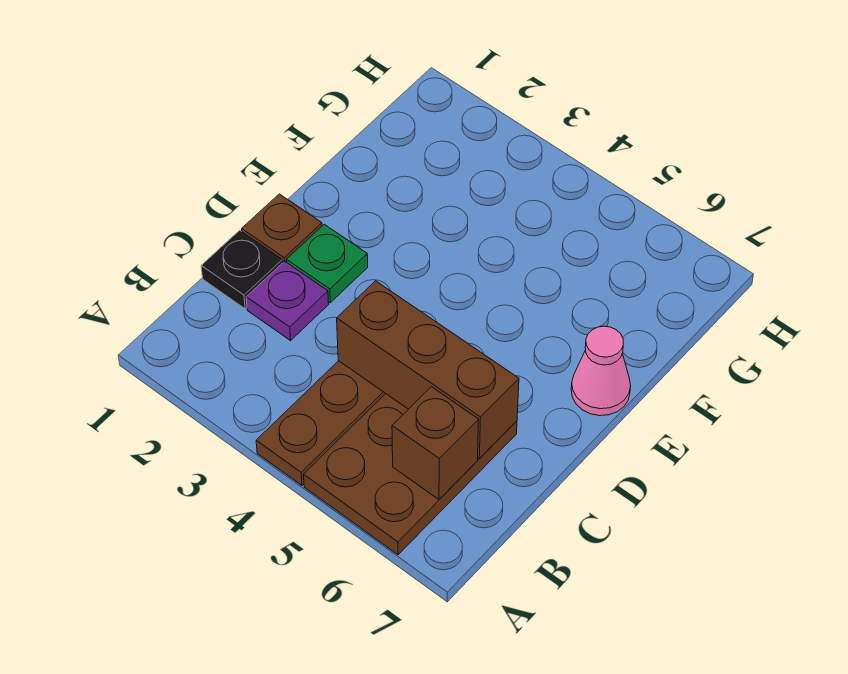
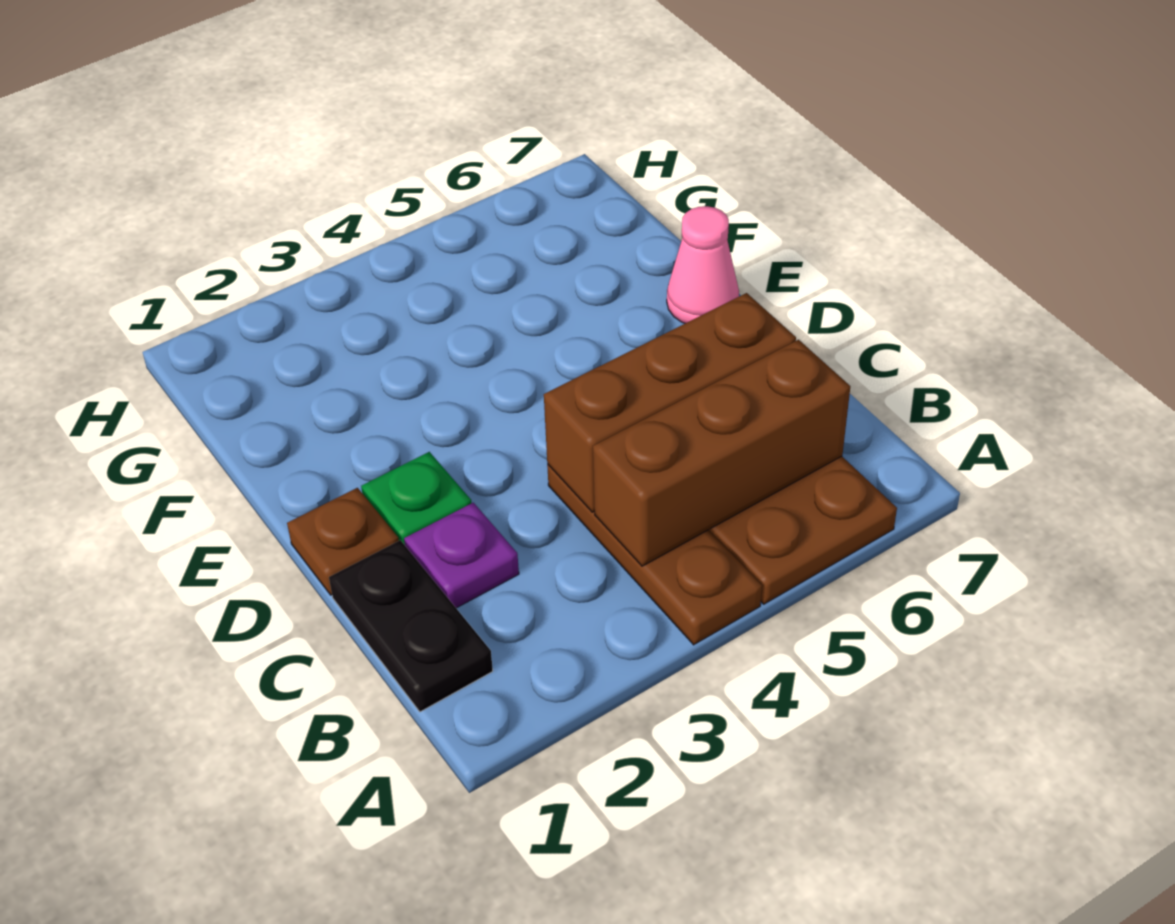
brown brick B6 level 2 -> brown brick B4:B6 level 2
black plate C1 level 1 -> black plate B1:C1 level 1

